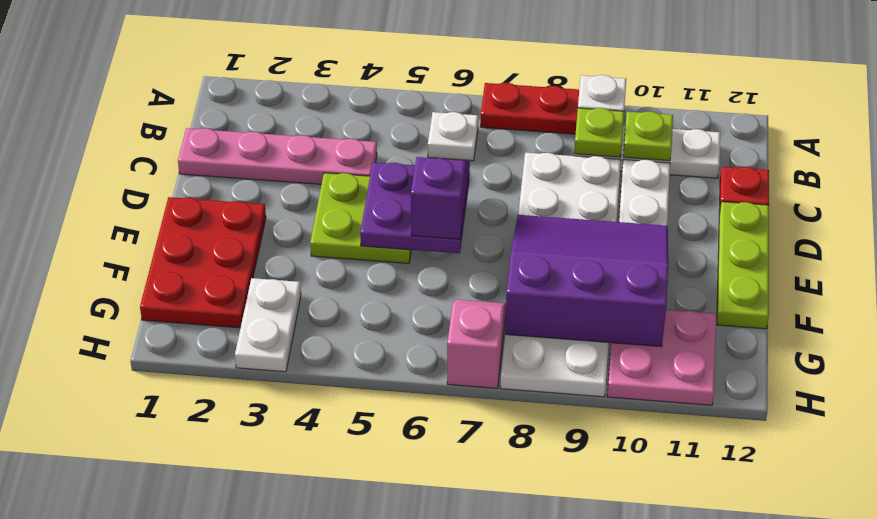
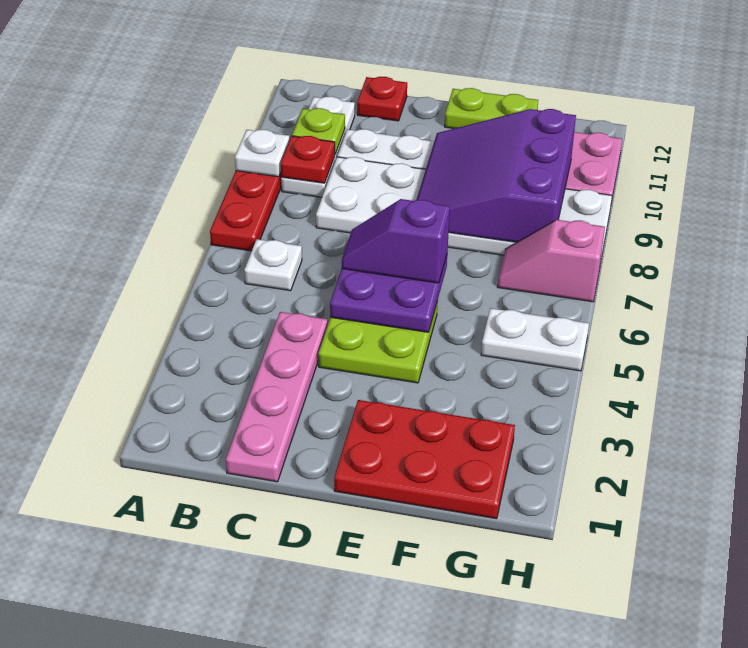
lime plate B9 level 2 -> red plate B9 level 2
lime plate D12:F12 level 1 -> lime plate E12:F12 level 1
white plate G3:H3 level 1 -> white plate G5:H5 level 1

